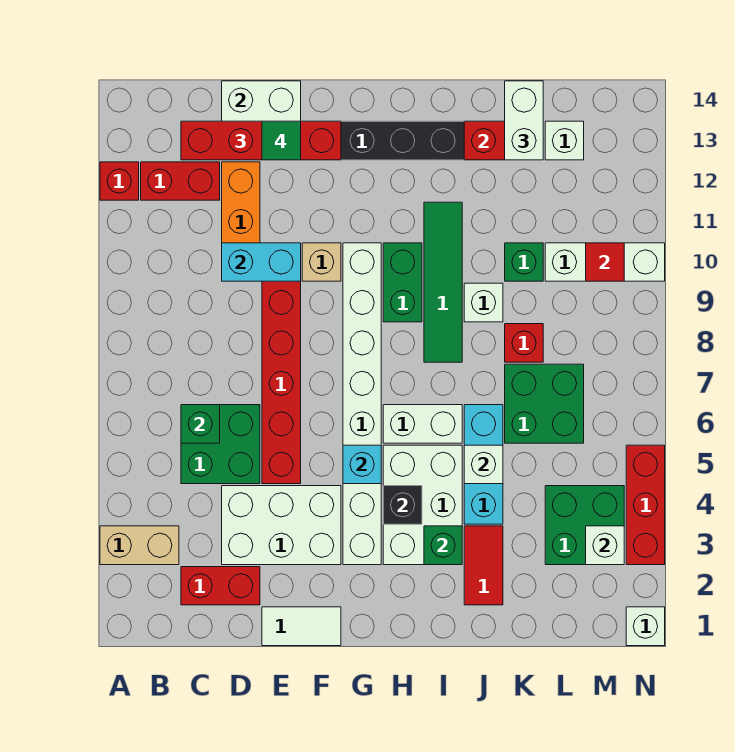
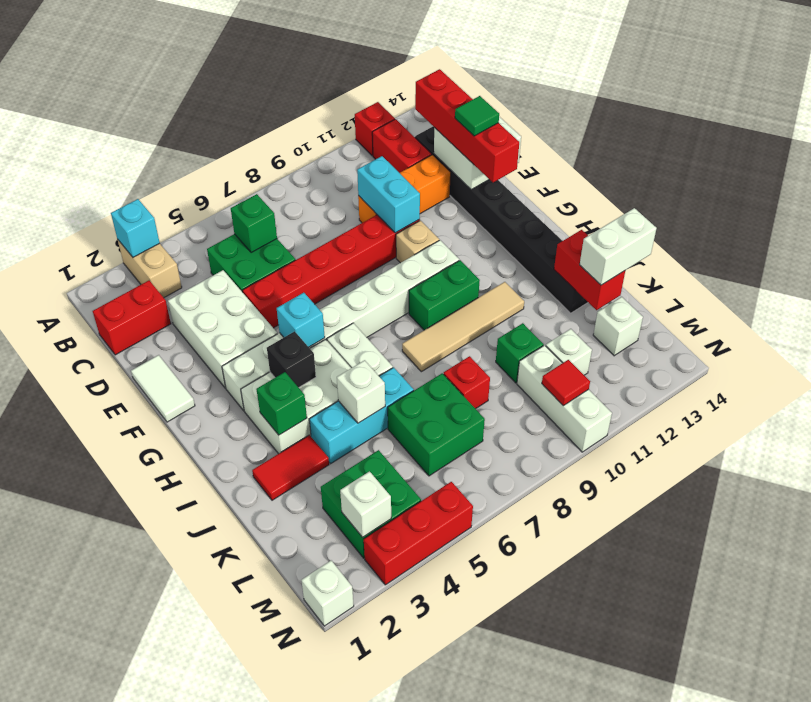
none -> cyan brick A3 level 2
red brick C2:D2 level 1 -> red brick C1:C2 level 1
green tile I8:I11 level 1 -> tan tile I8:I11 level 1
white brick J9 level 1 -> white brick L11 level 1

